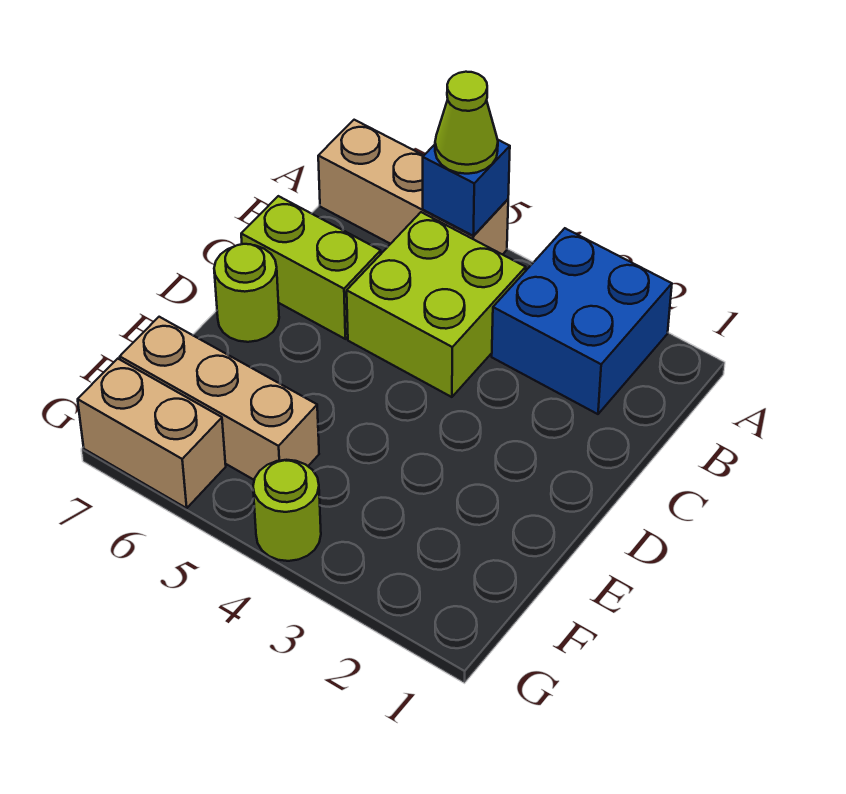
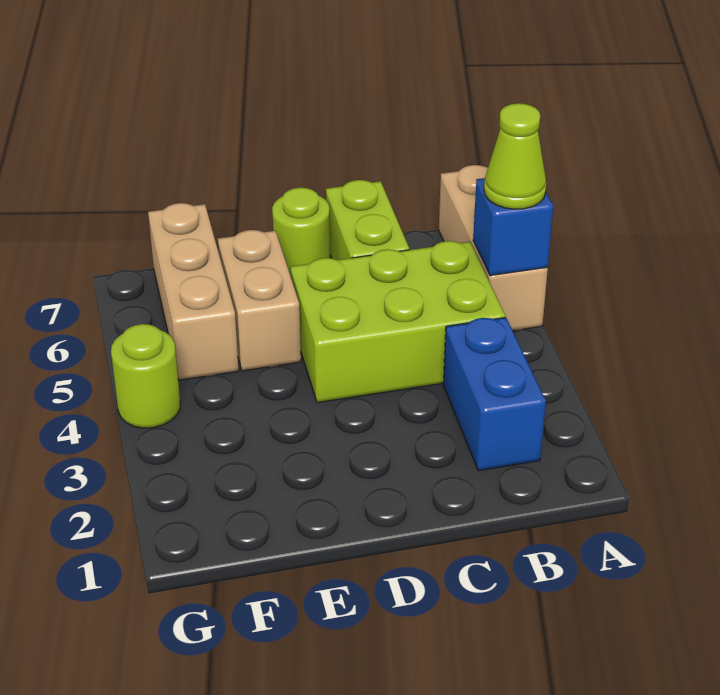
blue brick A2:B3 level 1 -> blue brick B2:B3 level 1
lime brick B4:C5 level 1 -> lime brick B4:D5 level 1
tan brick G6:G7 level 1 -> tan brick E5:E6 level 1

